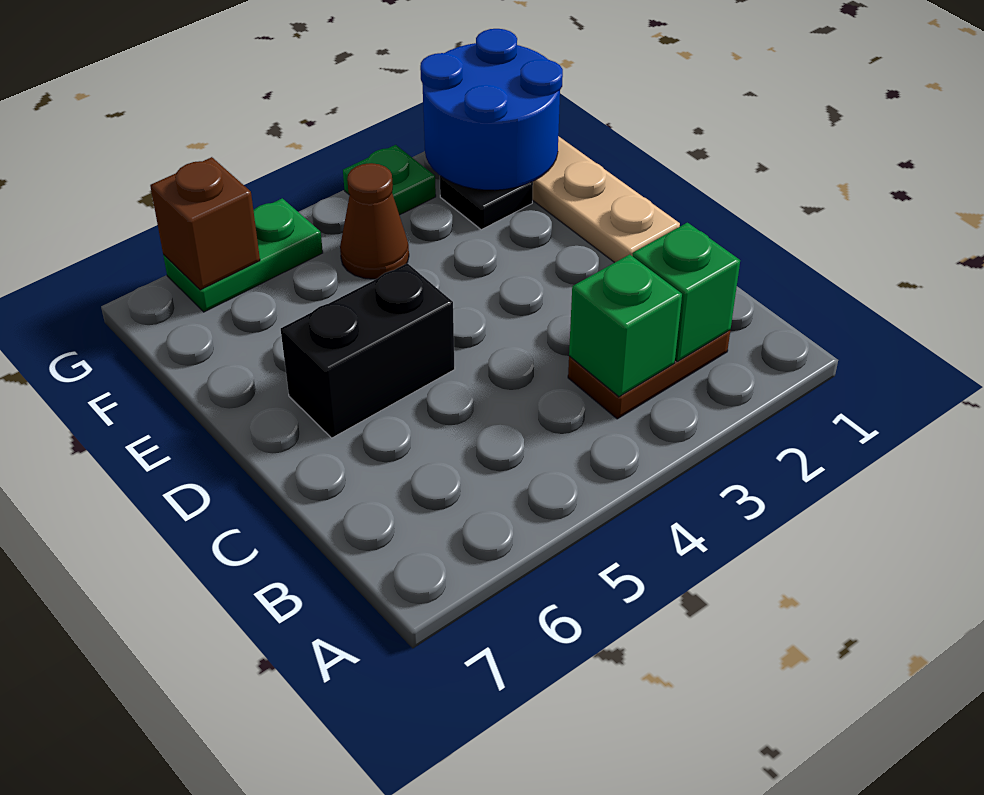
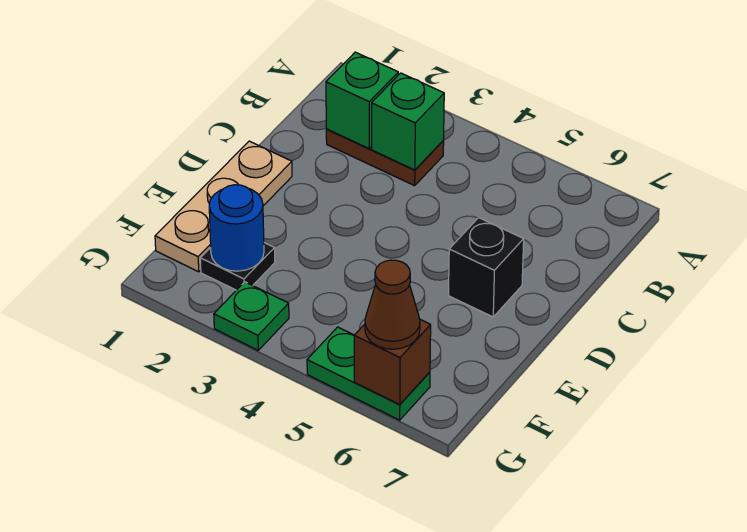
black brick D5:D6 level 1 -> black brick D6 level 1
blue round brick F1:G2 level 2 -> blue round brick F2 level 2
brown cone F4 level 1 -> brown cone G6 level 3

